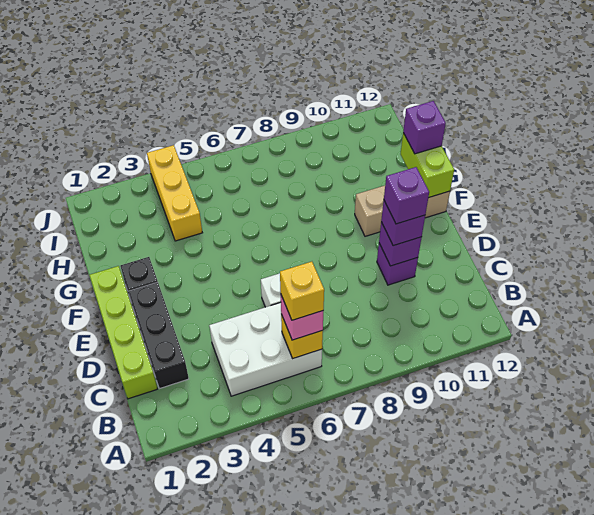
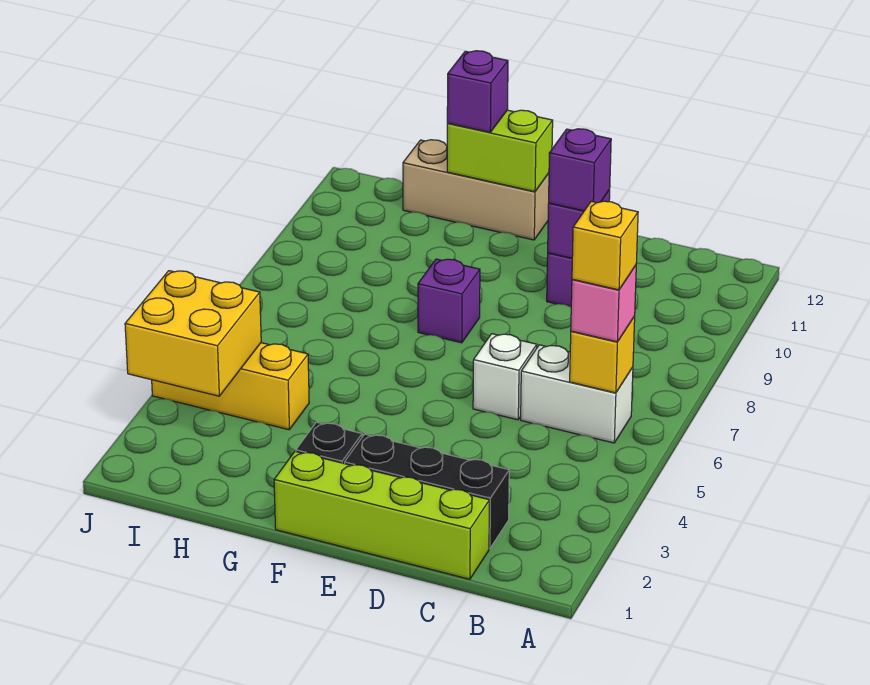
white brick B4:C6 level 1 -> white brick B6:C6 level 1
purple brick D10 level 4 -> purple brick F8 level 1
tan brick F10:F12 level 1 -> tan brick F12:H12 level 1
none -> yellow brick I3:J4 level 2

